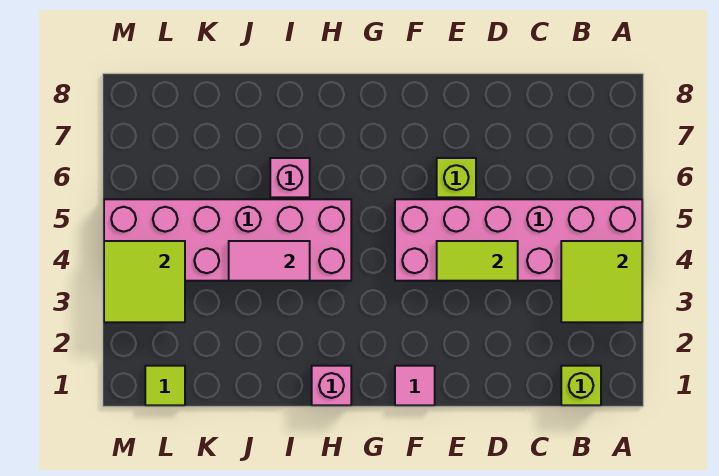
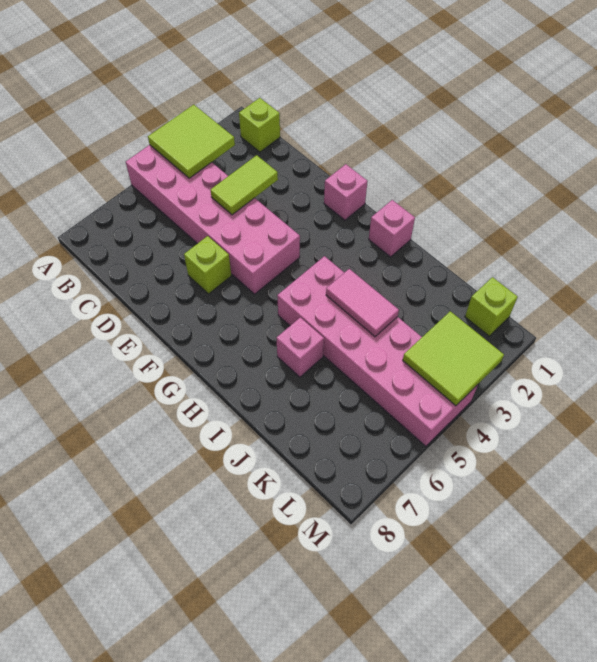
lime tile D4:E4 level 2 -> lime tile D3:D4 level 2
pink tile F1 level 1 -> pink brick F1 level 1
lime tile L1 level 1 -> lime brick L1 level 1

